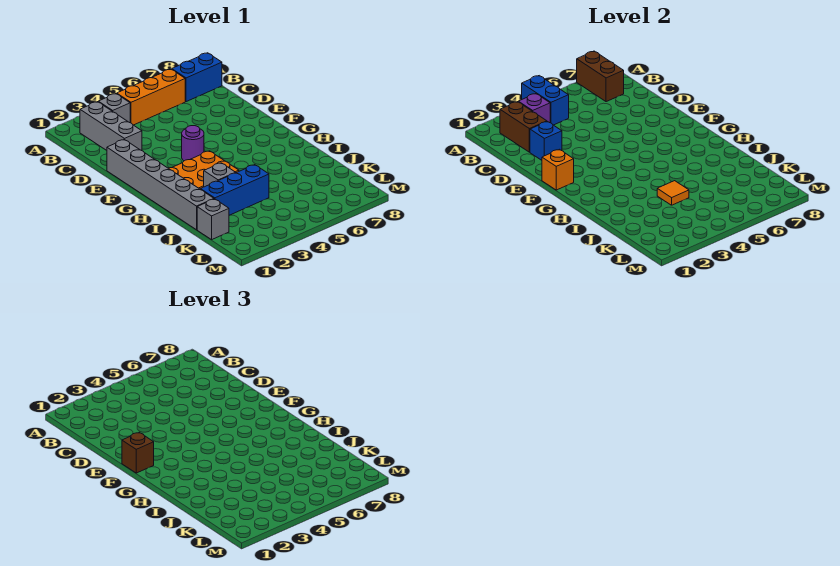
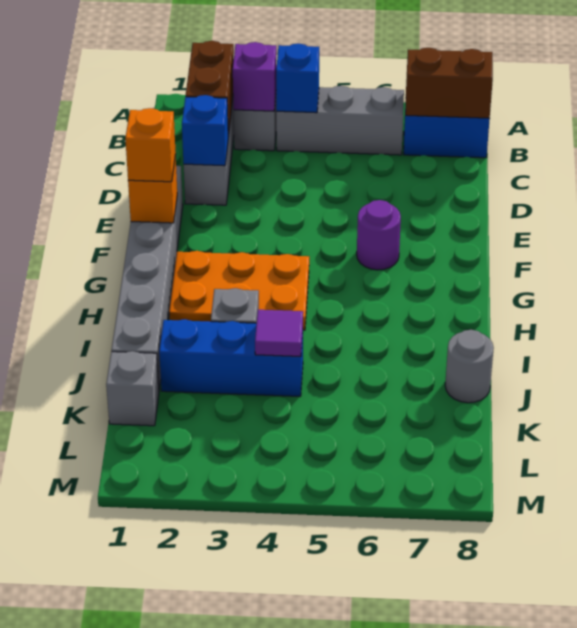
blue brick A4:B4 level 2 -> blue brick B4 level 2
brown brick A7:B7 level 2 -> brown brick B7:B8 level 2
orange brick B4:B6 level 1 -> grey brick B4:B6 level 1
brown brick F1 level 3 -> orange brick F1 level 3
purple round brick F4 level 1 -> purple round brick F6 level 1
orange tile J4 level 2 -> purple tile J4 level 2
none -> grey round brick J8 level 1

